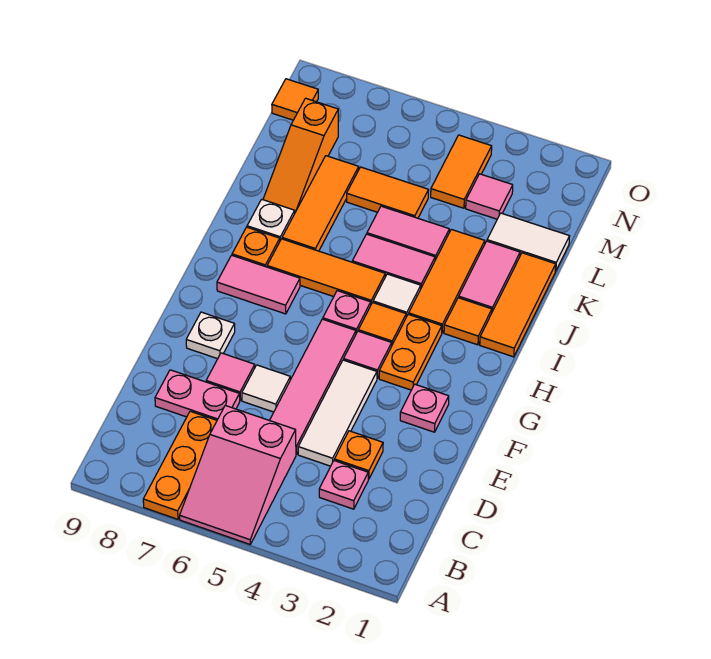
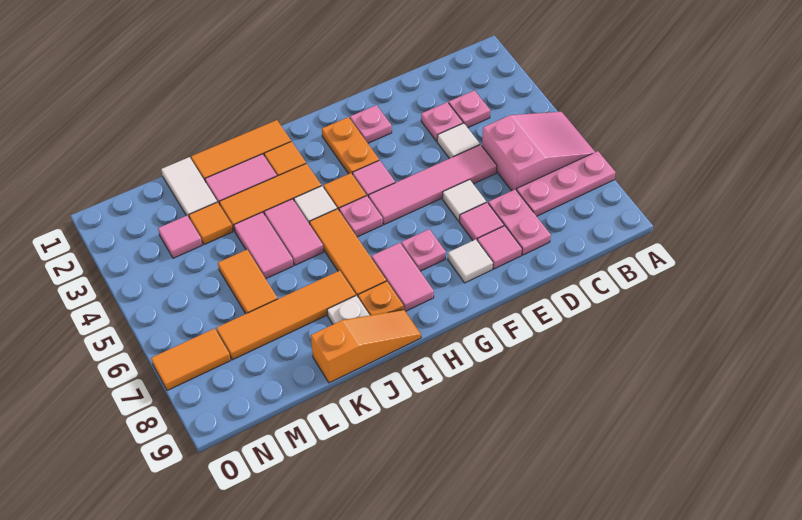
orange plate A7:C7 level 1 -> pink plate A7:C7 level 1
orange plate D3 level 1 -> pink plate D3 level 1
white tile D4:F4 level 1 -> white tile D4 level 1
none -> pink tile E8 level 1
white plate F8 level 1 -> white tile F8 level 1
orange plate G3:H3 level 1 -> orange plate G2:G3 level 1
none -> pink plate G7 level 1
orange tile J7:L7 level 1 -> orange tile J7:M7 level 1
orange slope K8:M8 level 1 top M -> orange slope I9:K9 level 1 top K
orange tile M4:N4 level 1 -> orange tile N7:O7 level 1
orange tile N9 level 1 -> orange tile L3 level 1

